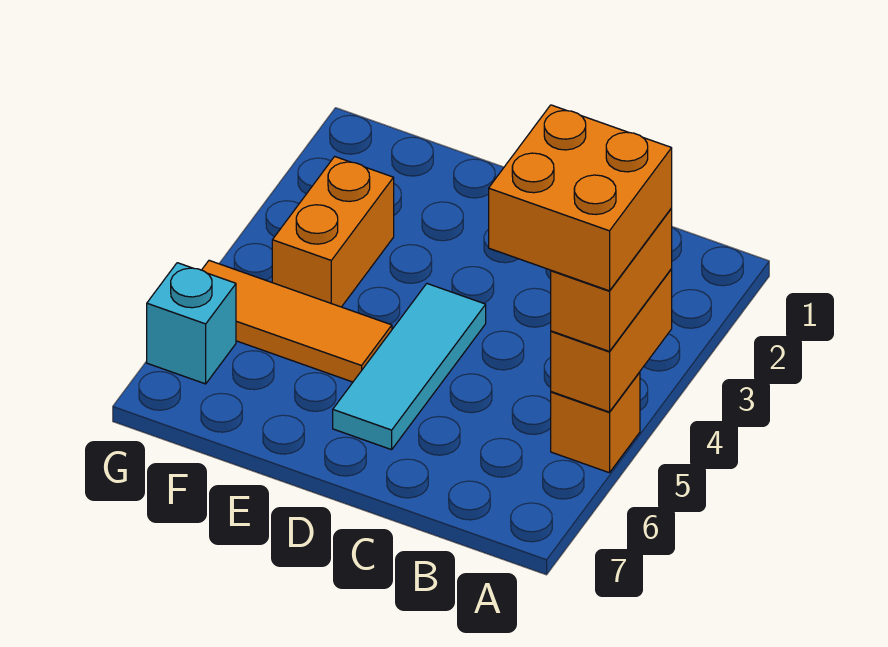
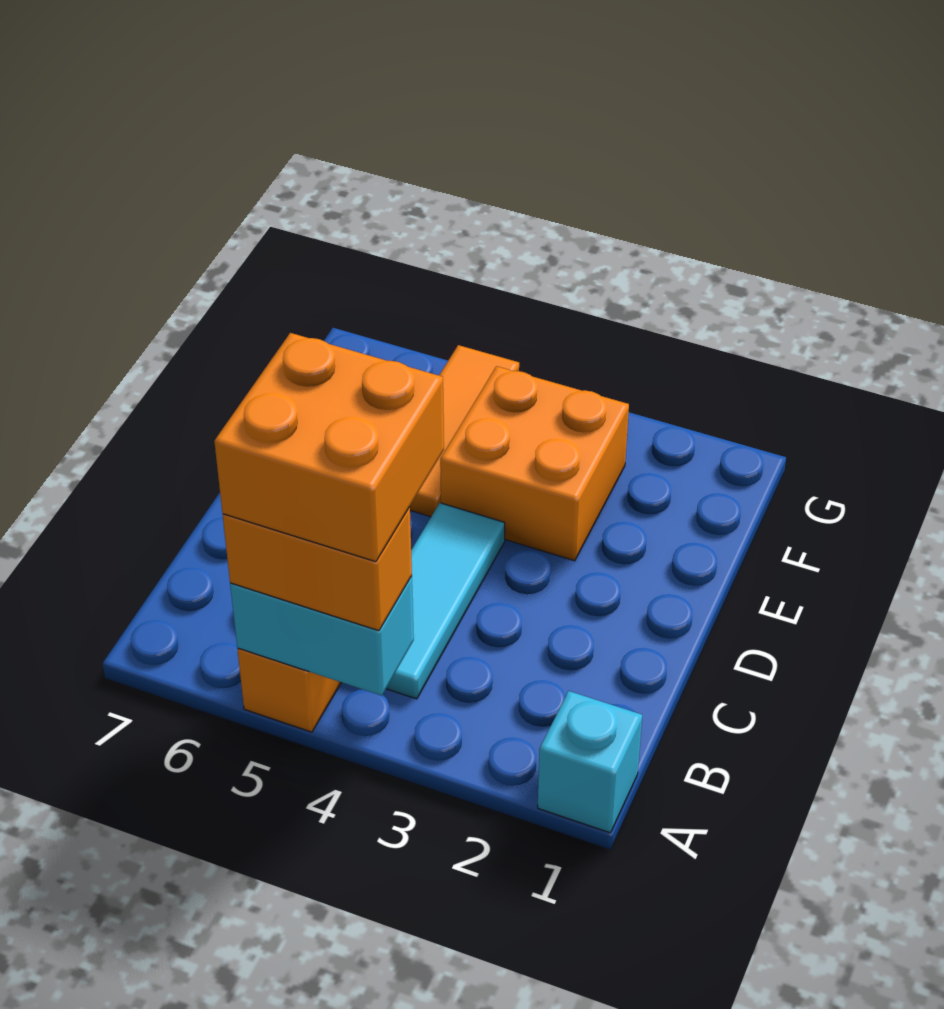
orange brick A4:A5 level 2 -> cyan brick A4:A5 level 2
cyan tile D4:D6 level 1 -> cyan tile B4:D4 level 1
orange brick F3:F4 level 1 -> orange brick E3:F4 level 1
cyan brick G6 level 1 -> cyan brick A1 level 1

